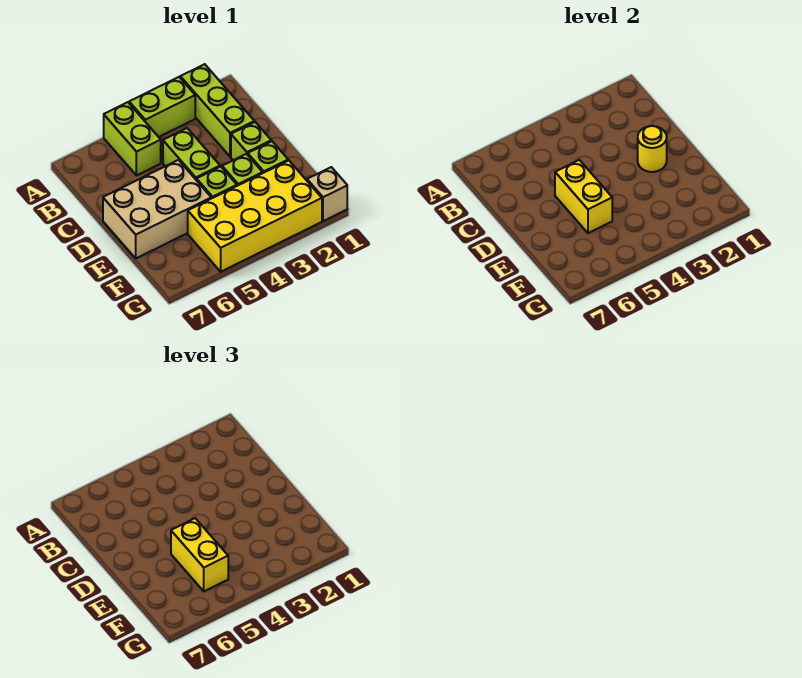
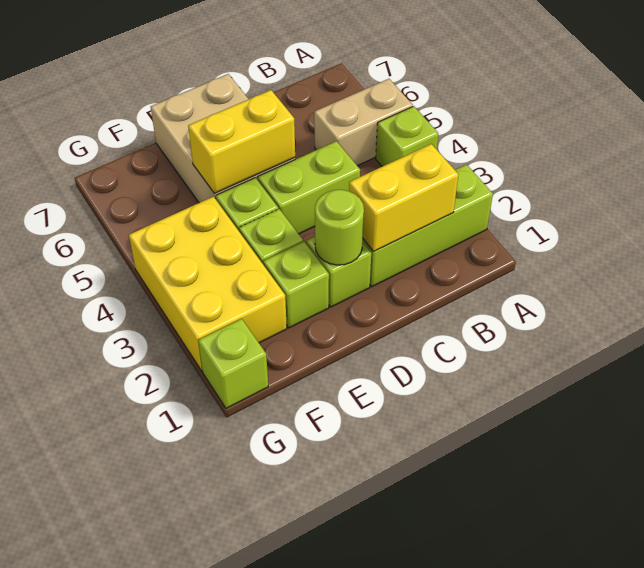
lime brick A3:A4 level 1 -> lime brick A4 level 1
lime brick A5:B5 level 1 -> tan brick A5:B5 level 1
yellow round brick D2 level 2 -> lime round brick D2 level 2
yellow brick E5:F5 level 3 -> yellow brick B2:C2 level 2
yellow brick F2:G5 level 1 -> yellow brick F2:G4 level 1
tan brick G1 level 1 -> lime brick G1 level 1

